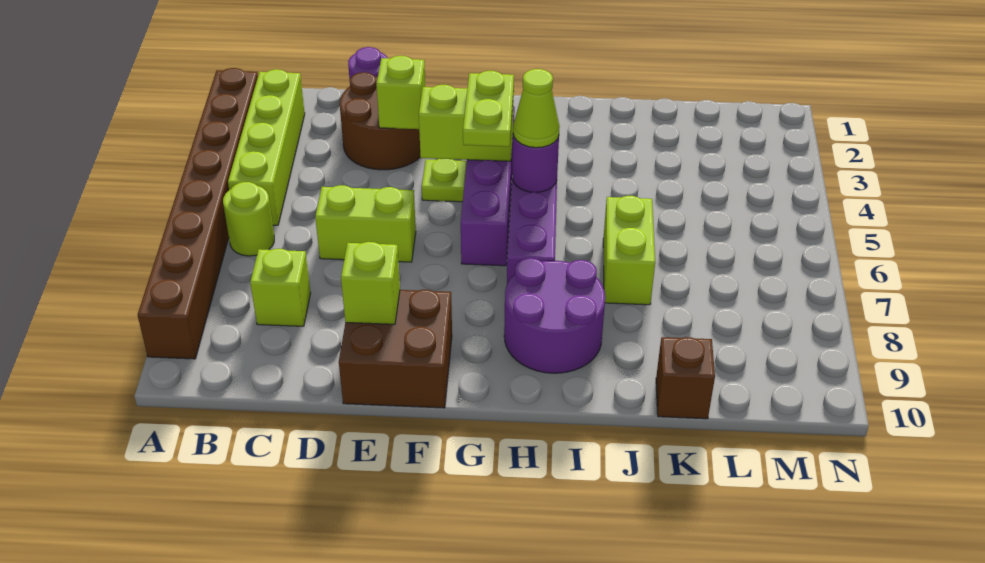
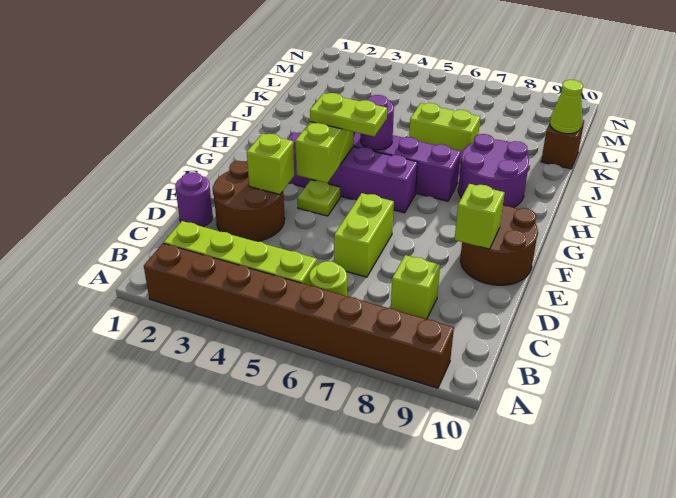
brown brick E9:F10 level 1 -> brown round brick E9:F10 level 1
lime cone H5 level 3 -> lime cone K10 level 2

